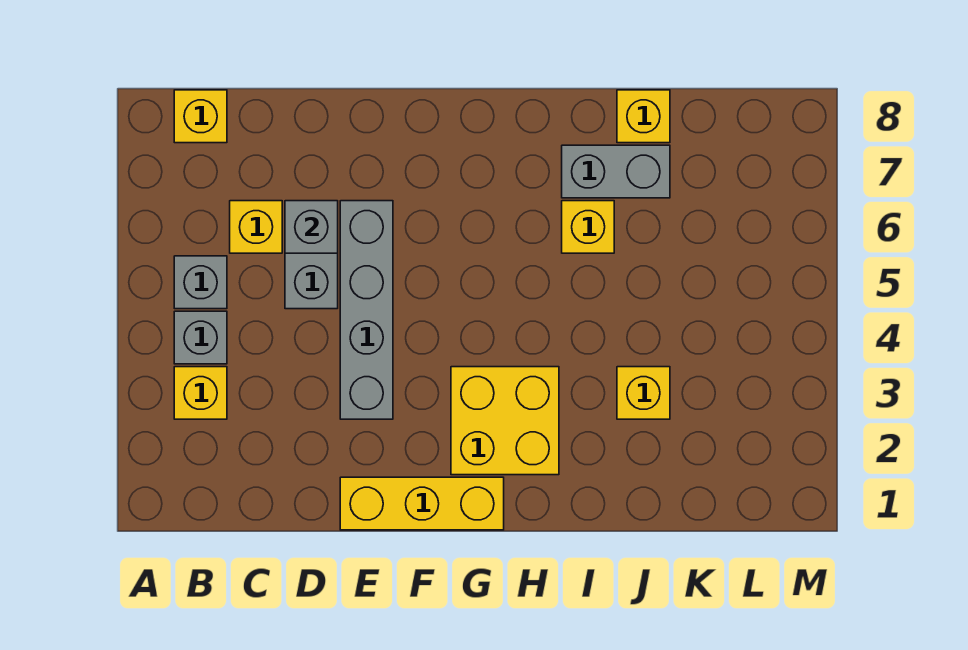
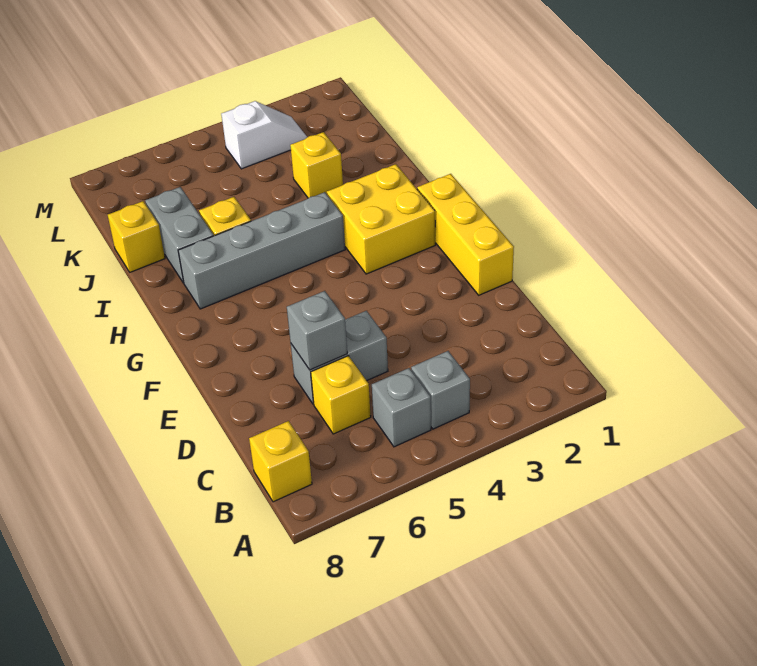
yellow brick B3 level 1 -> none
grey brick E3:E6 level 1 -> grey brick H4:H7 level 1
none -> white slope L3:L4 level 1 top 4

